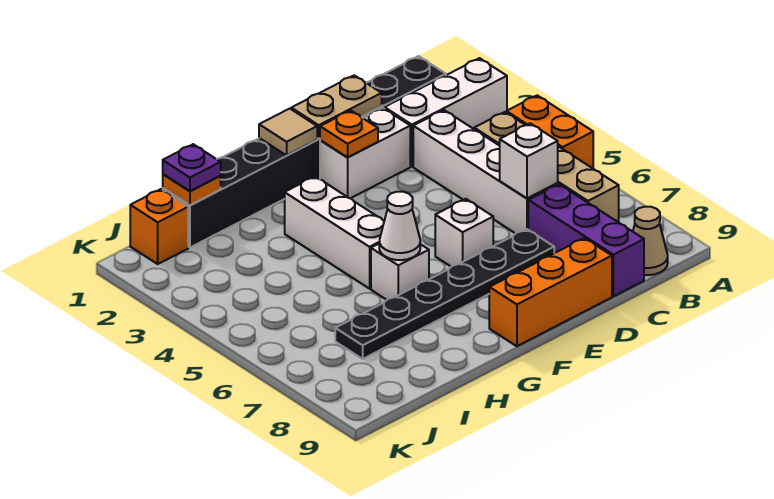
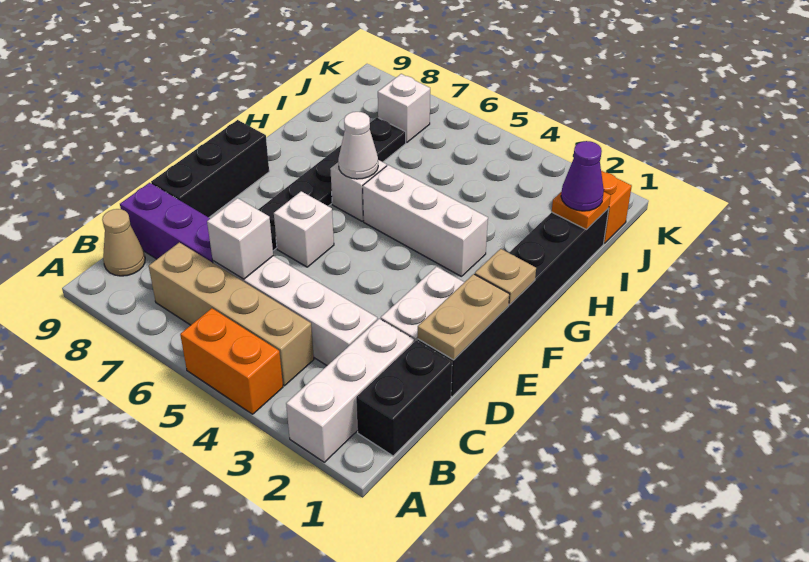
orange brick D9:F9 level 1 -> black brick D9:F9 level 1
orange plate E2 level 2 -> none
tan tile F1 level 2 -> tan plate F1 level 2
purple plate I1 level 3 -> purple cone I1 level 3
none -> white brick J7 level 1

